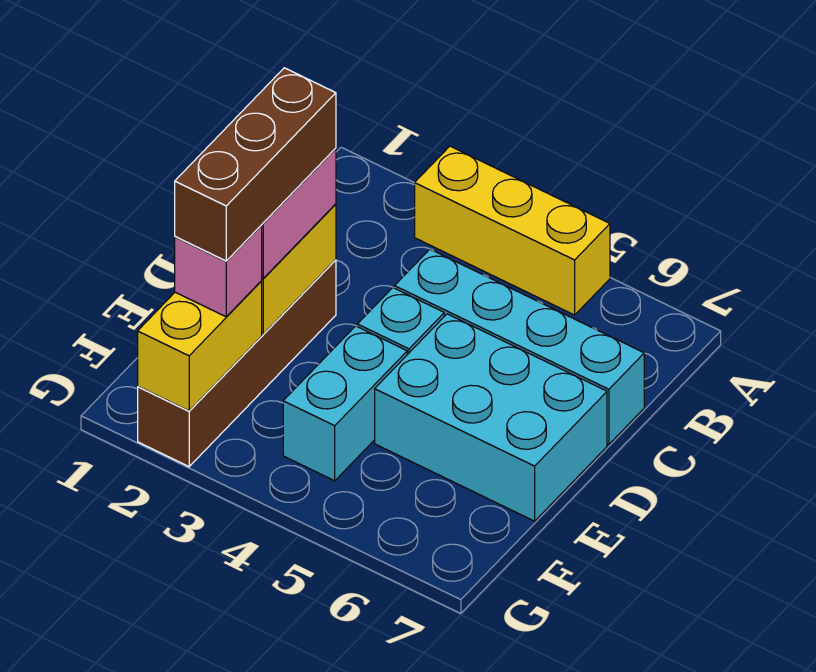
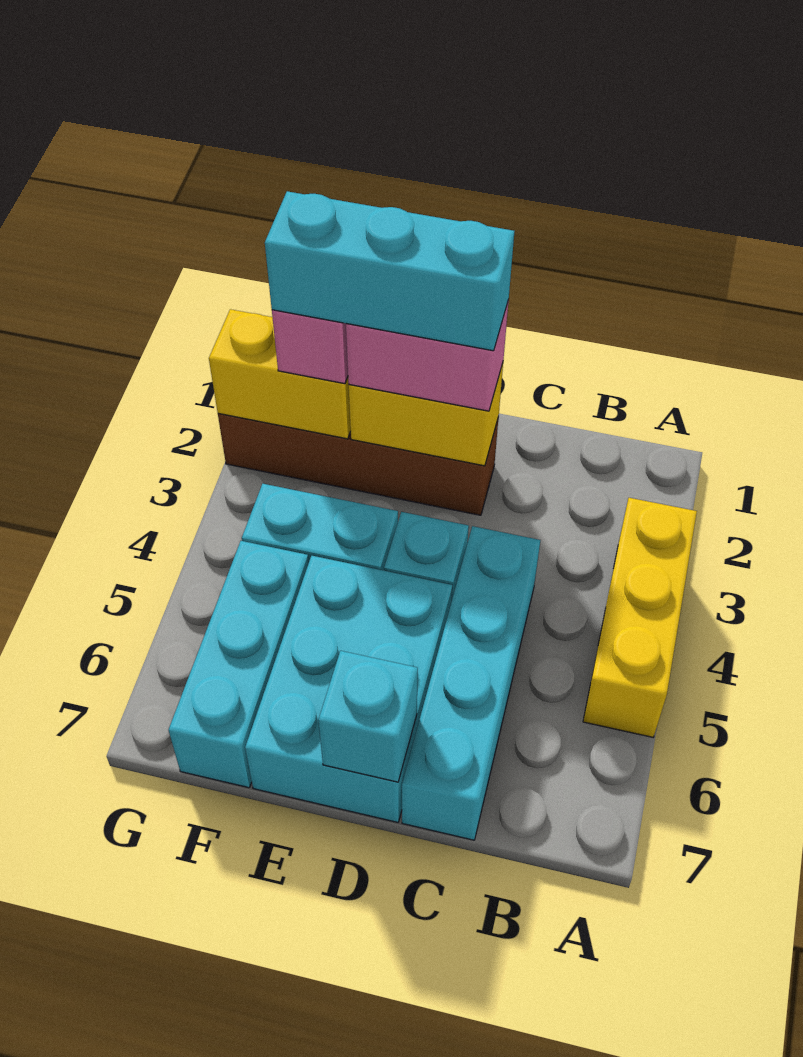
brown brick D2:F2 level 4 -> cyan brick D2:F2 level 4
none -> cyan brick D7 level 2
none -> cyan brick F5:F7 level 1

